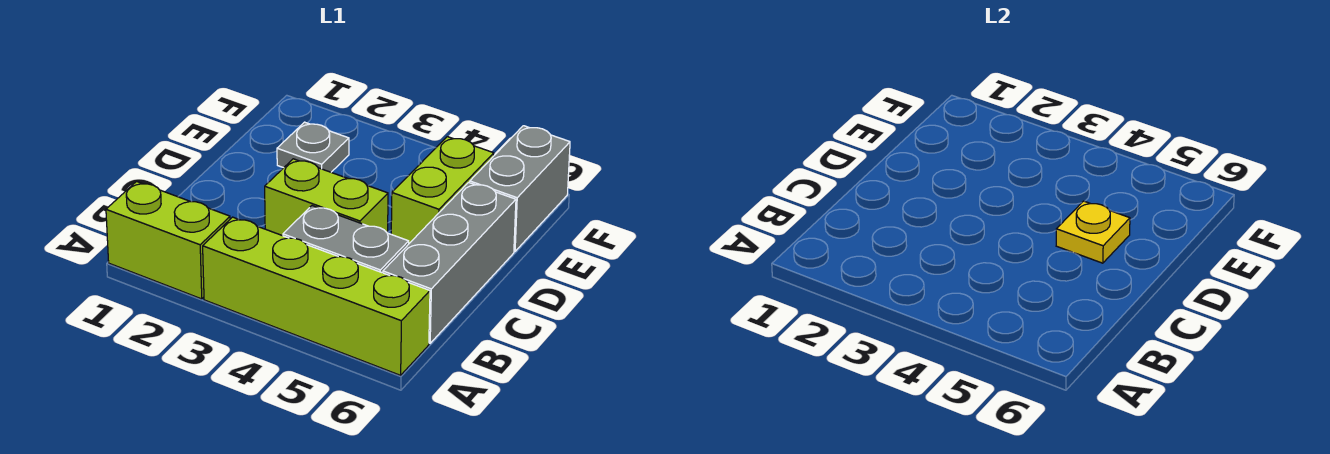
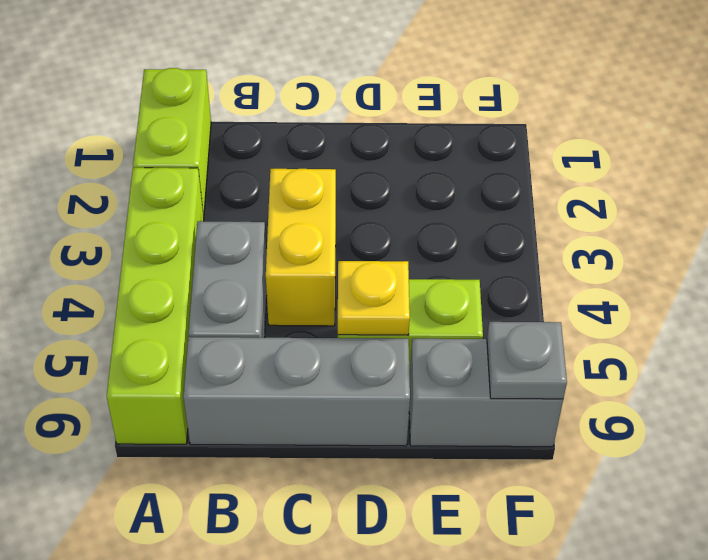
lime brick C3:C4 level 1 -> yellow brick C3:C4 level 1
grey plate E2 level 1 -> grey plate F6 level 2

